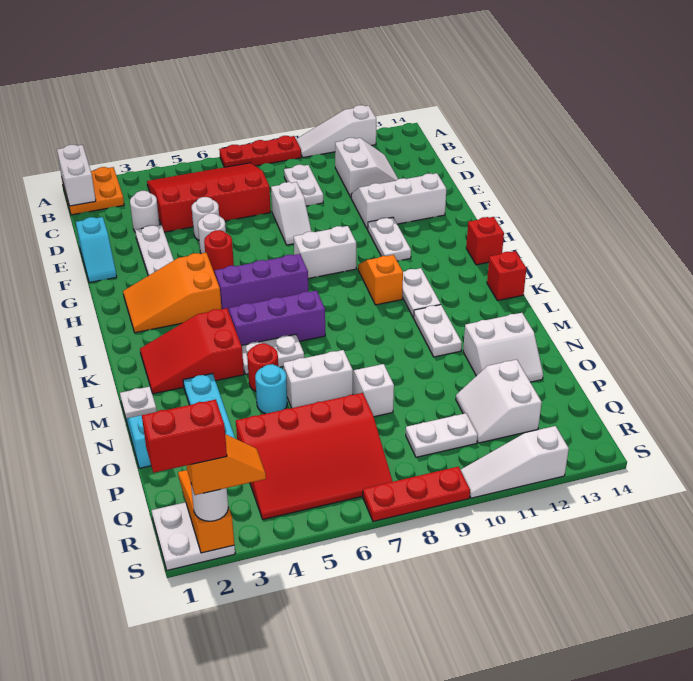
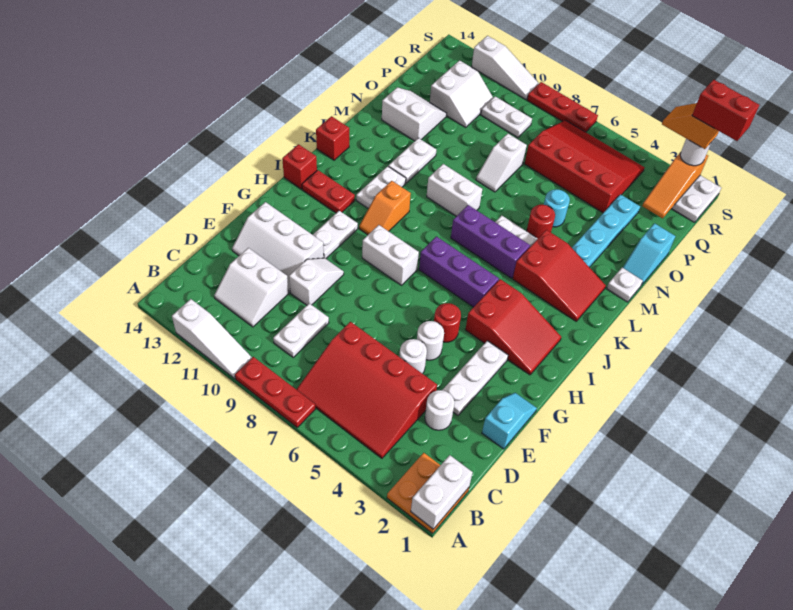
white slope C11:D12 level 1 top 11 -> white slope C11:D12 level 1 top D
white slope E8:F8 level 1 top E -> white slope E10:F10 level 1 top E
orange slope H2:I4 level 1 top 4 -> red slope H2:I4 level 1 top 4
none -> red plate I12:I13 level 1
white brick N6:N7 level 1 -> white brick L8:L9 level 1

